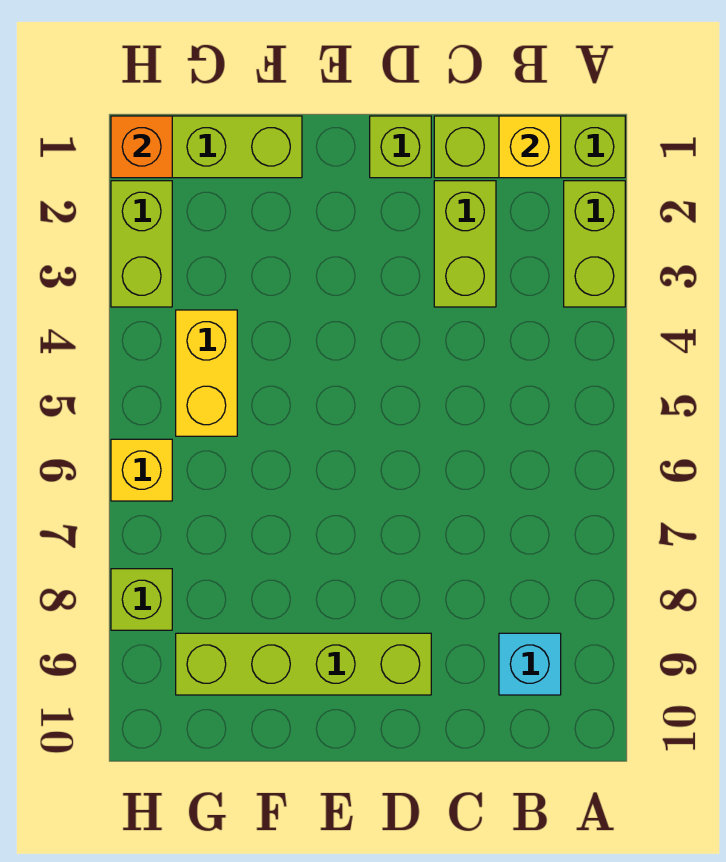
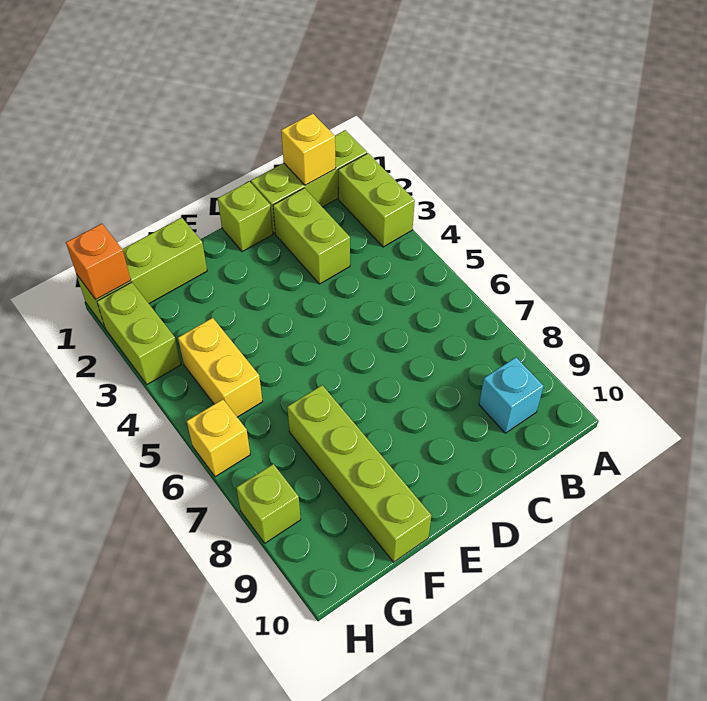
lime brick D9:G9 level 1 -> lime brick F7:F10 level 1

